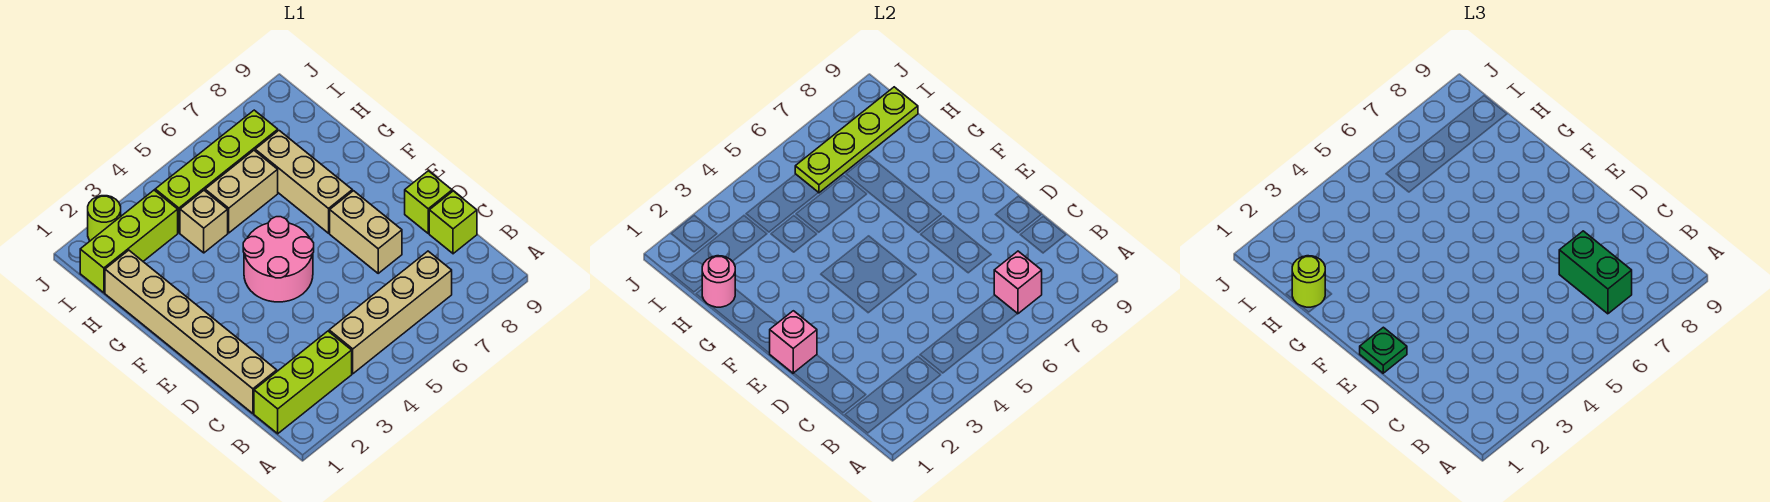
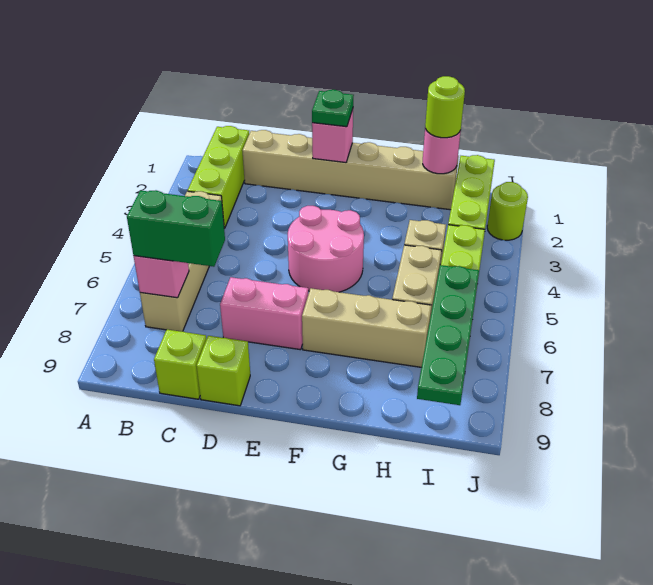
tan brick D7:E7 level 1 -> pink brick D7:E7 level 1
lime plate I6:I9 level 2 -> green plate I6:I9 level 2

